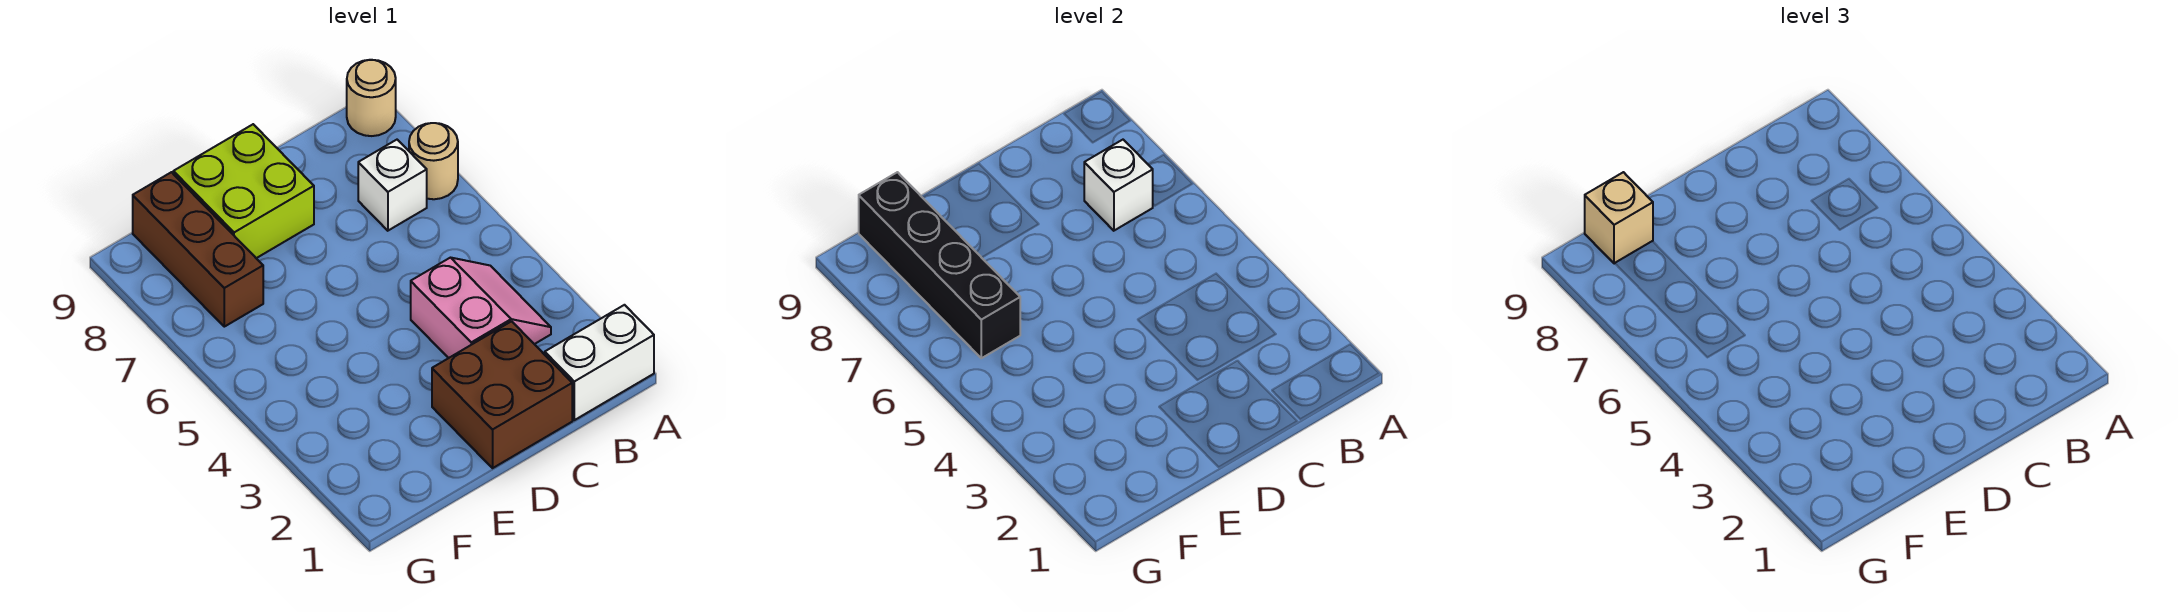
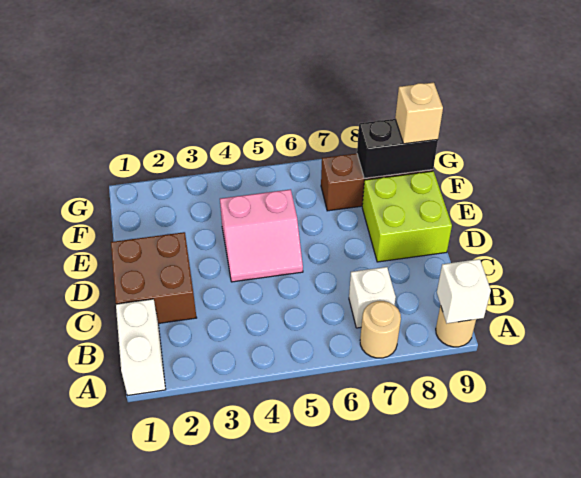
pink slope B3:C4 level 1 top C -> pink slope D4:E5 level 1 top E
white brick B7 level 2 -> white brick A9 level 2
black brick F6:F9 level 2 -> black brick F8:F9 level 2

